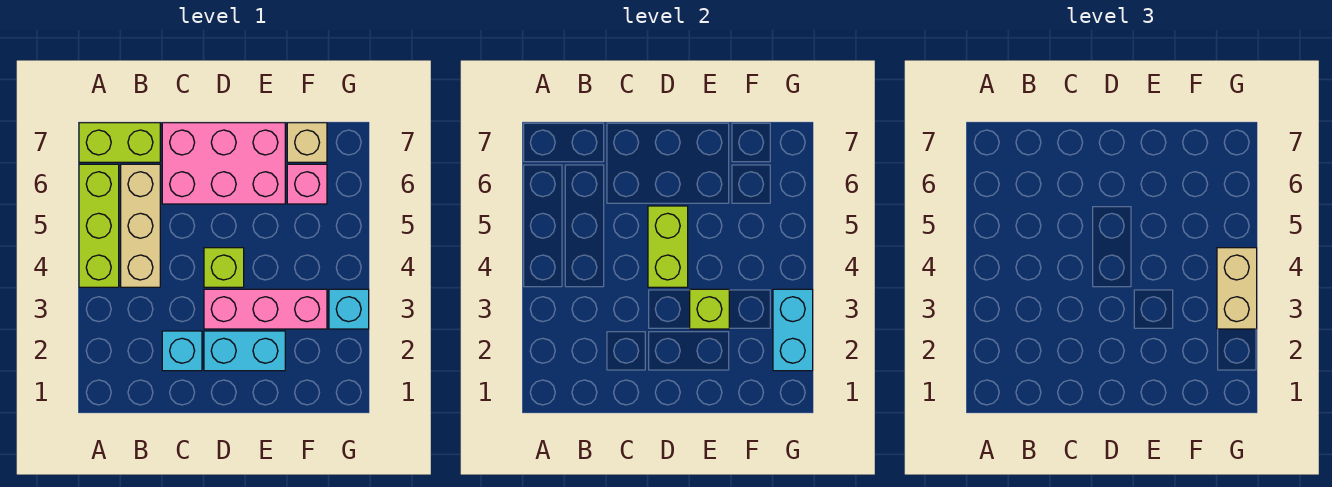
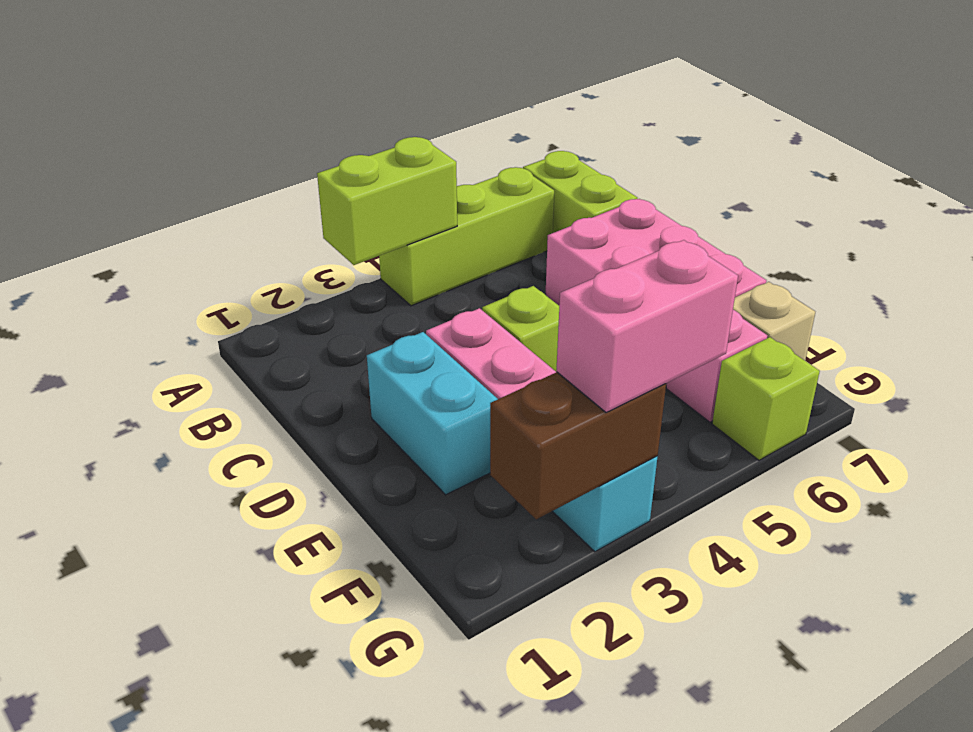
tan brick B4:B6 level 1 -> none
cyan brick C2 level 1 -> none
lime brick D4:D5 level 2 -> lime brick A3:A4 level 2
lime brick E3 level 2 -> lime brick G6 level 1
cyan brick G2:G3 level 2 -> brown brick G2:G3 level 2
tan brick G3:G4 level 3 -> pink brick G3:G4 level 3

